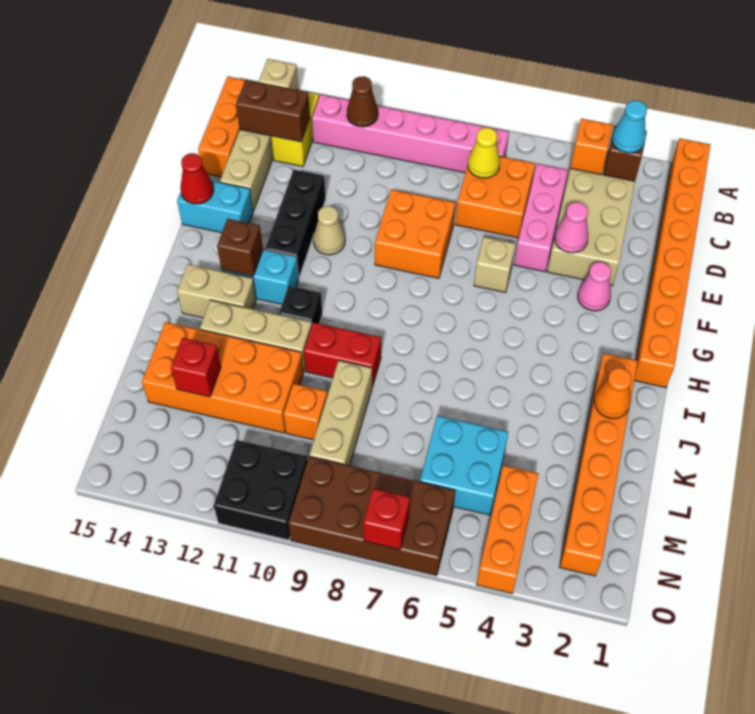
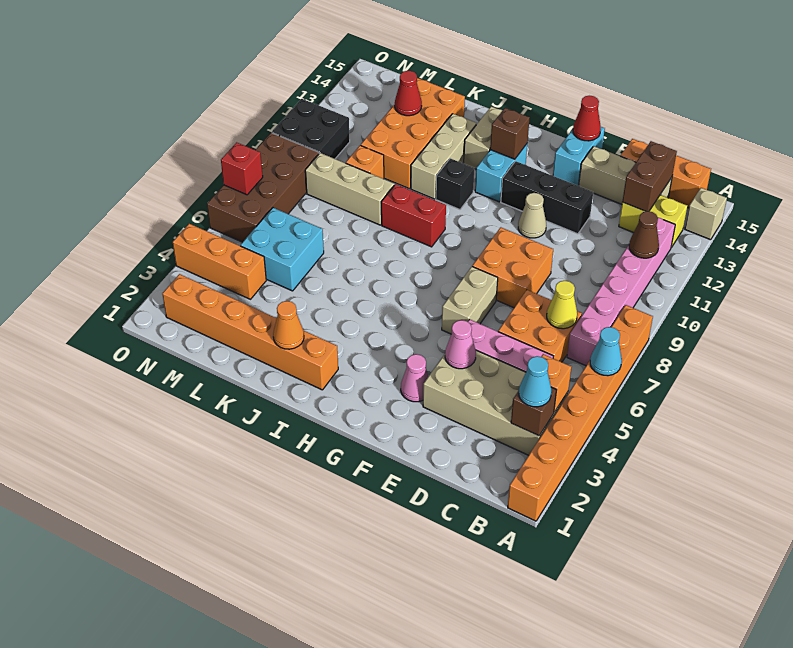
orange brick A1:H1 level 1 -> orange brick A1:A8 level 1
none -> cyan cone A6 level 2
tan brick F6 level 1 -> tan brick F6:F7 level 1
red brick J9:J10 level 1 -> red brick I9:J9 level 1
red brick L13 level 2 -> red cone L13 level 2

